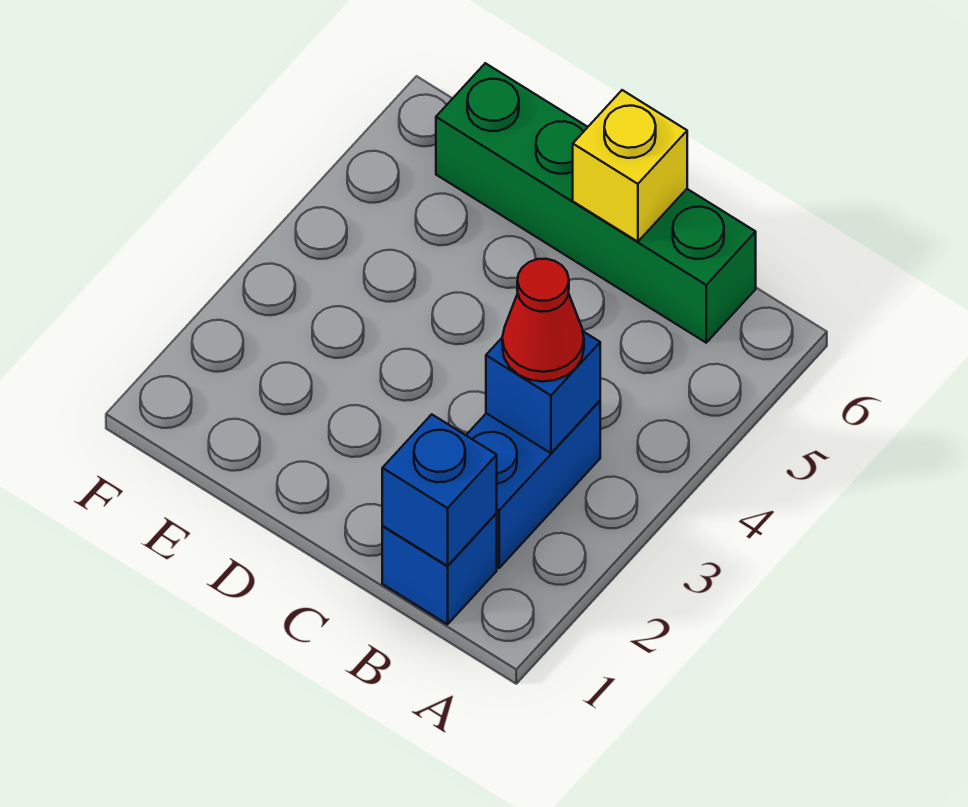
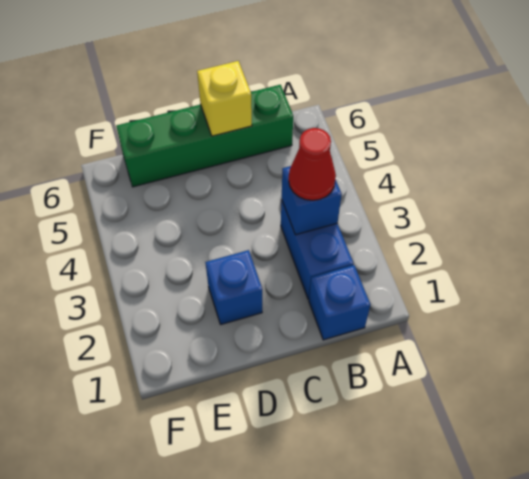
blue brick B1 level 2 -> blue brick D2 level 1

